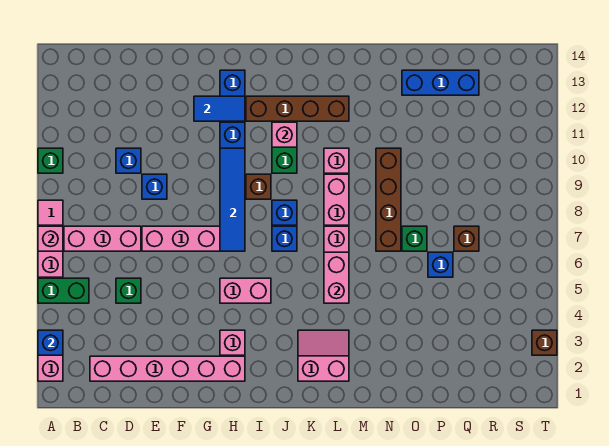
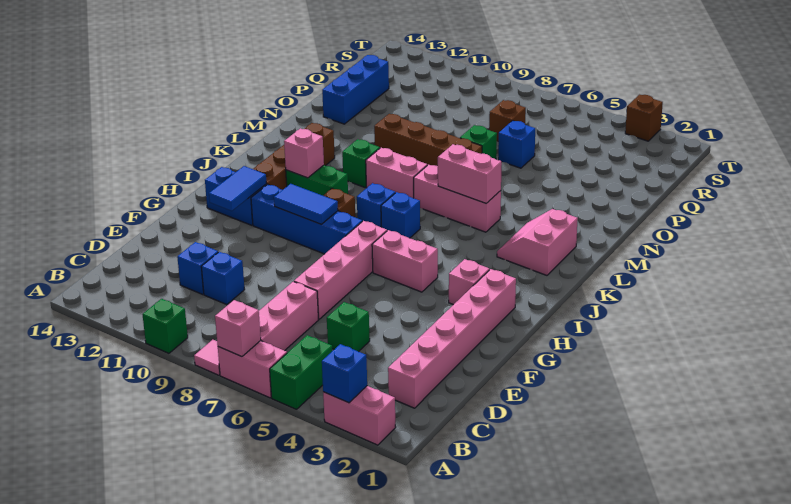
blue brick E9 level 1 -> blue brick D11 level 1
pink brick H5:I5 level 1 -> pink brick H5:H6 level 1
blue tile H7:H10 level 2 -> blue tile H9:H10 level 2
pink brick L10 level 1 -> green brick L10 level 1

